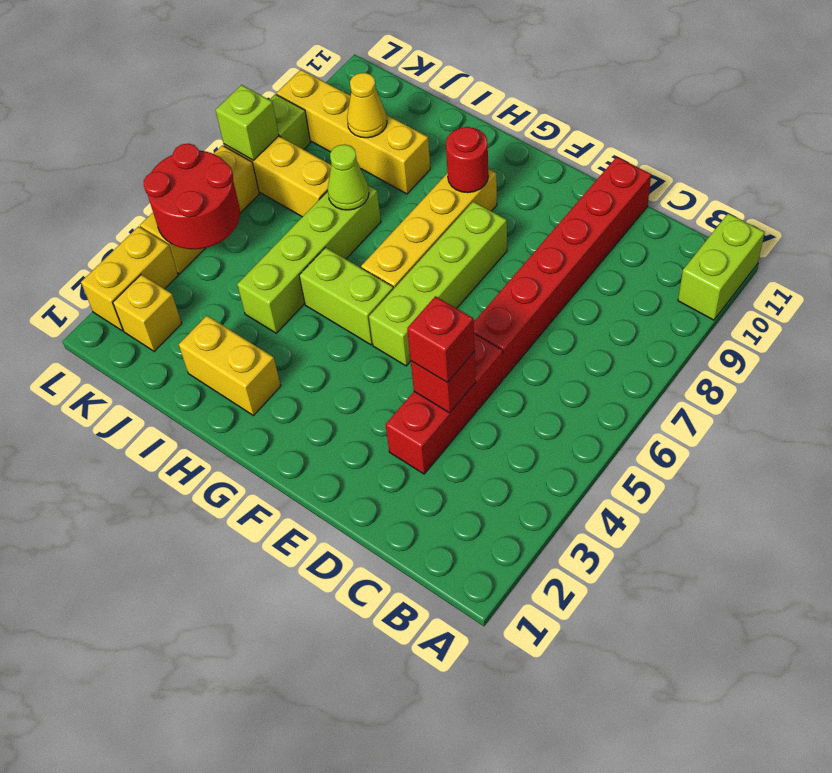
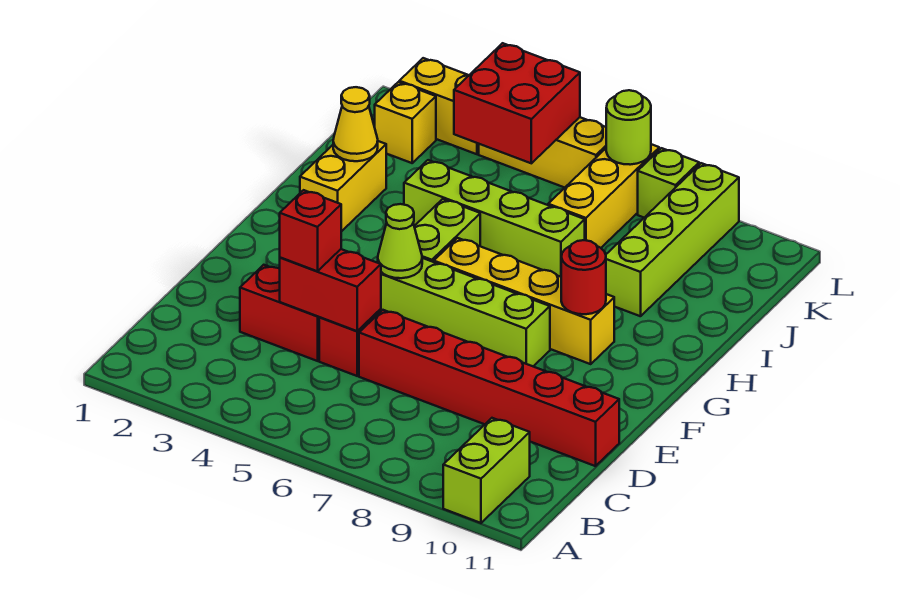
lime brick A10:A11 level 1 -> lime brick A10:B10 level 1
red brick D4 level 2 -> red brick D4:D5 level 2
lime cone I7 level 2 -> lime cone F5 level 2
yellow brick I9:L9 level 1 -> lime brick I9:L9 level 1
yellow cone J9 level 2 -> yellow cone I2 level 2
red round brick K4:L5 level 2 -> red brick K4:L5 level 2
lime brick L7 level 2 -> lime round brick L7 level 2

